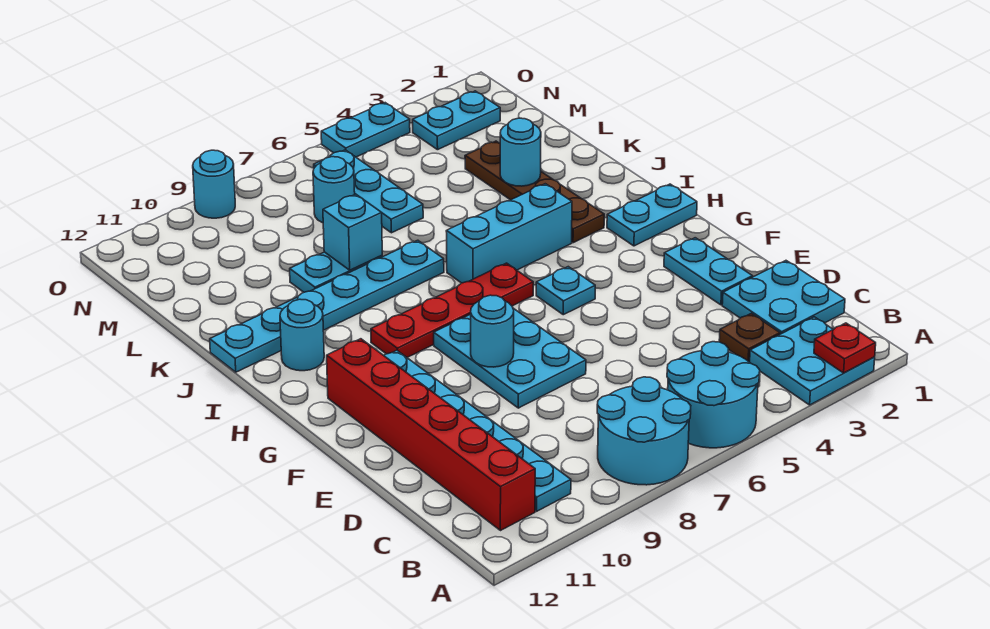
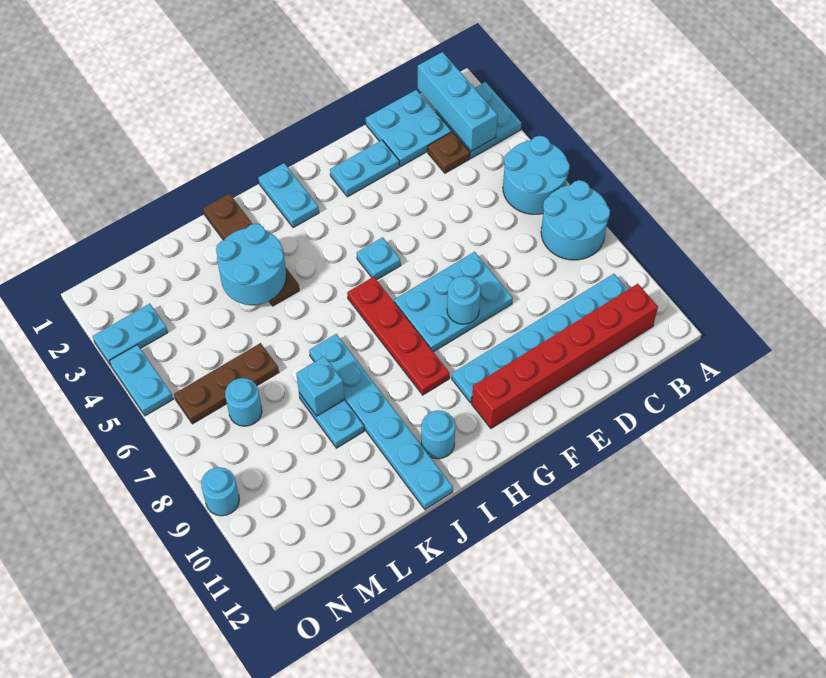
red plate A2 level 2 -> none
brown plate I3:L3 level 1 -> brown plate J1:J4 level 1
cyan brick I4:I6 level 1 -> cyan brick B1:B3 level 2
cyan round brick K3 level 2 -> cyan round brick J3:K4 level 2
cyan plate L6:N6 level 1 -> brown plate L6:N6 level 1
cyan plate N2:N3 level 1 -> cyan plate N3:O3 level 1

